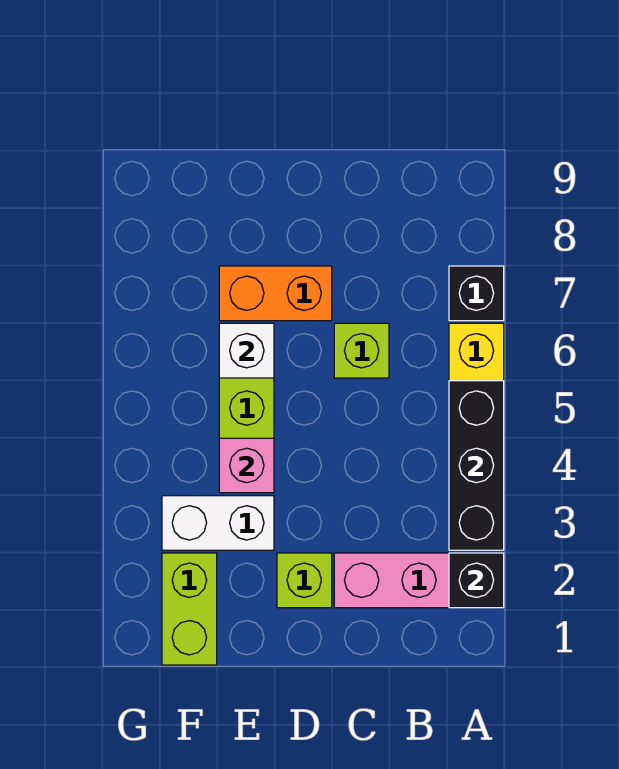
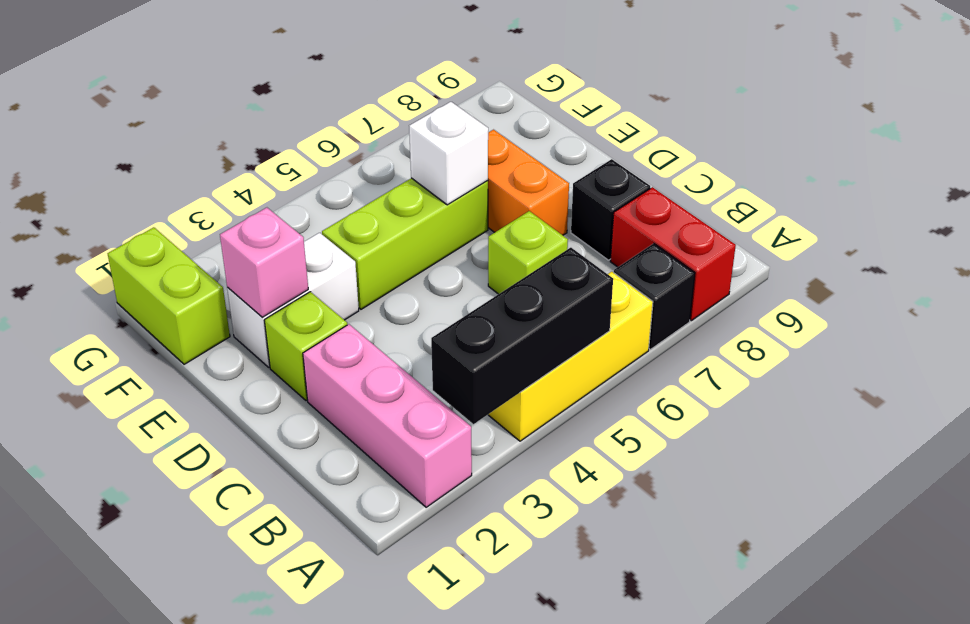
black brick A2 level 2 -> black brick C8 level 1
none -> red brick A8:B8 level 1
white brick E3:F3 level 1 -> white brick E2:E3 level 1
pink brick E4 level 2 -> pink brick E2 level 2
lime brick F1:F2 level 1 -> lime brick F1:G1 level 1

